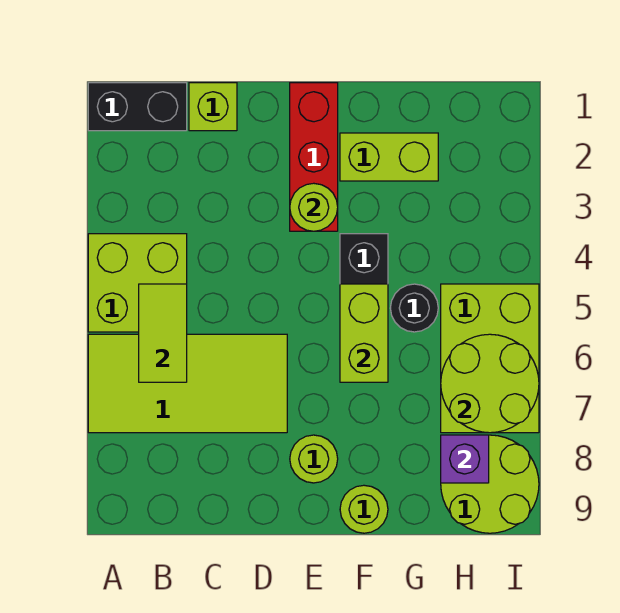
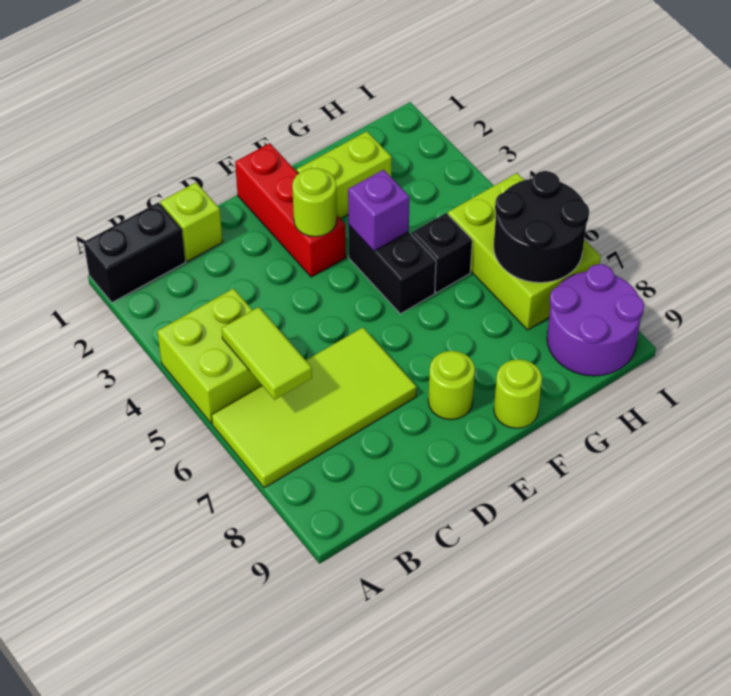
lime brick F5:F6 level 2 -> none
black round brick G5 level 1 -> black brick G5 level 1
lime round brick H6:I7 level 2 -> black round brick H6:I7 level 2
lime round brick H8:I9 level 1 -> purple round brick H8:I9 level 1
purple brick H8 level 2 -> purple brick F4 level 2

